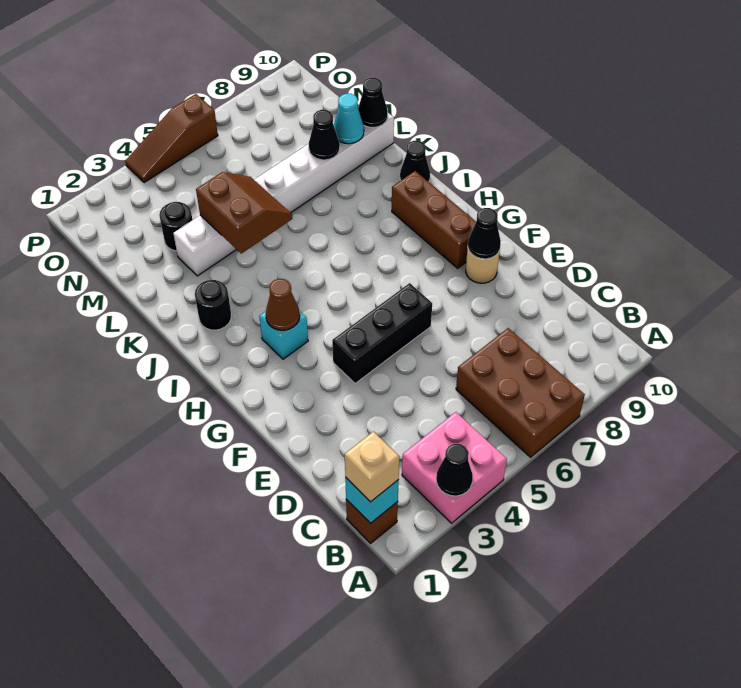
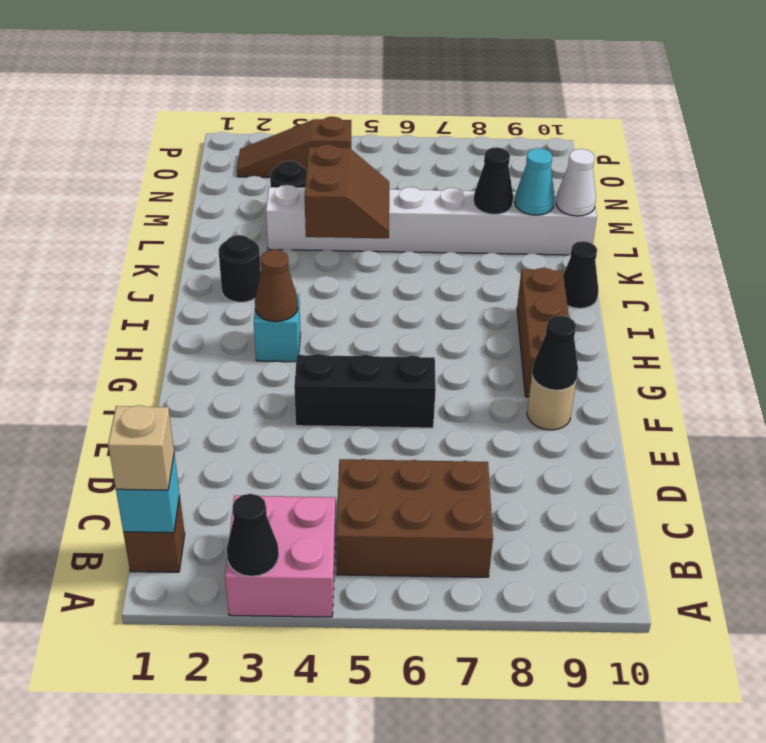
brown brick A6:C7 level 1 -> brown brick B5:C7 level 1
black cone L10 level 2 -> white cone L10 level 2
brown slope P4:P6 level 1 top 6 -> brown slope O2:O4 level 1 top 4

